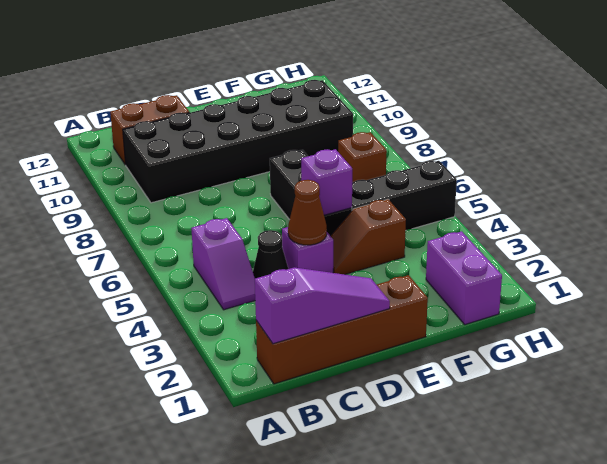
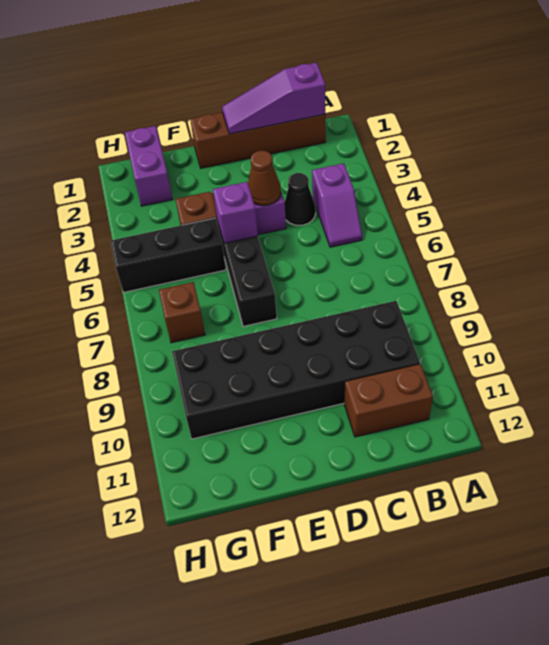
purple slope B4:B5 level 1 top 5 -> purple slope B4:B5 level 1 top 4

